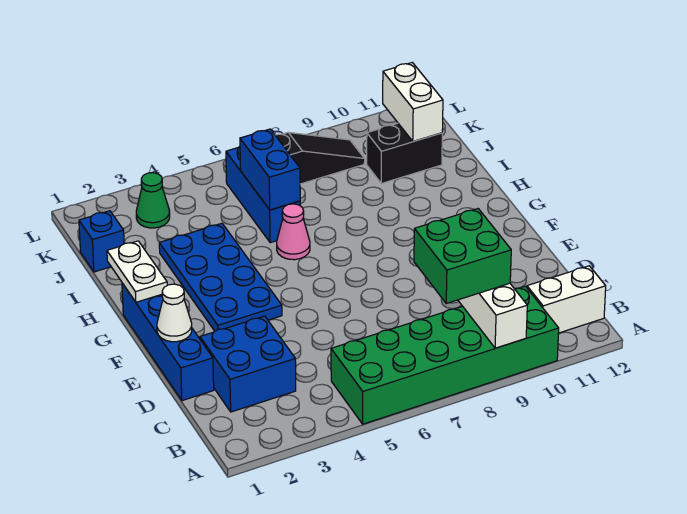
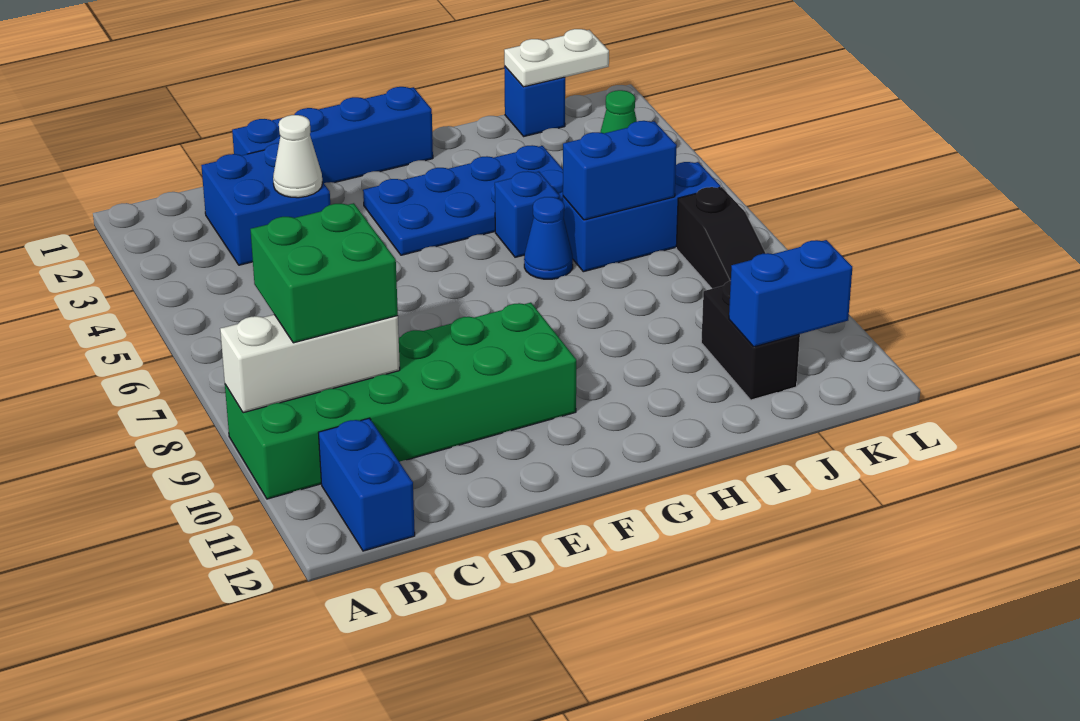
green brick A5:B10 level 1 -> green brick A9:F10 level 1
white brick B11:B12 level 1 -> blue brick B11:B12 level 1
white cone E1 level 2 -> white cone D3 level 2
white plate G1:H1 level 2 -> white plate J1:K1 level 2
none -> blue brick H5 level 1
pink cone H6 level 1 -> blue cone H6 level 1
white brick J11:K11 level 2 -> blue brick J11:K11 level 2

